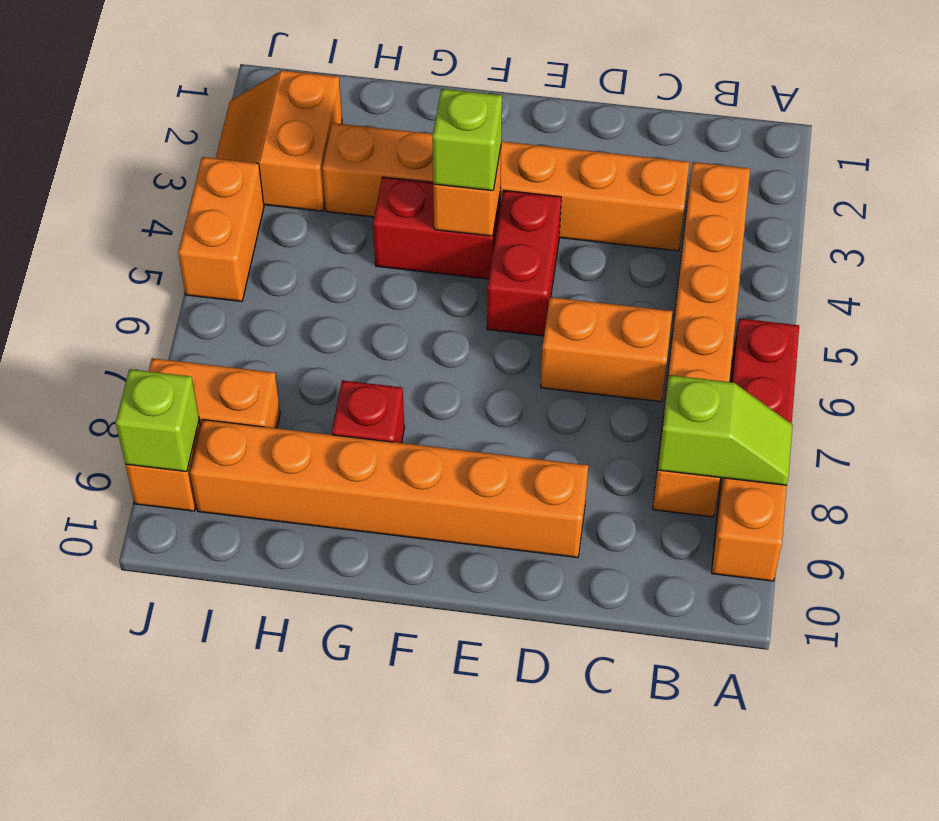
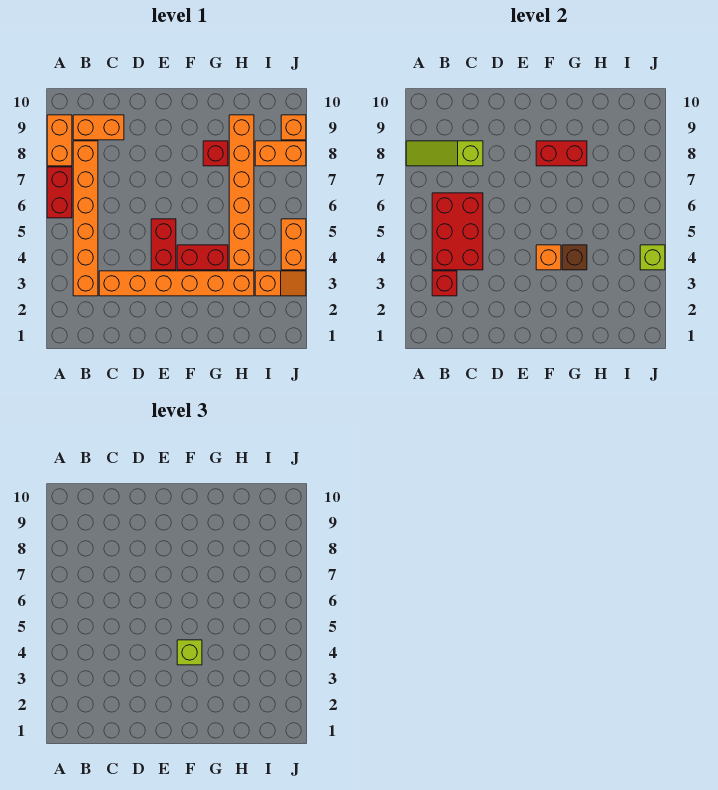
lime slope A8:B8 level 2 top B -> lime slope A8:C8 level 2 top C
none -> red brick B3 level 2
none -> red brick B4:C6 level 2
orange brick C6:D6 level 1 -> orange brick B9:C9 level 1
orange brick D9:I9 level 1 -> orange brick H4:H9 level 1
none -> red brick F8:G8 level 2
none -> brown brick G4 level 2
orange slope I2:J3 level 1 top I -> orange slope I3:J3 level 1 top I
lime brick J9 level 2 -> lime brick J4 level 2

